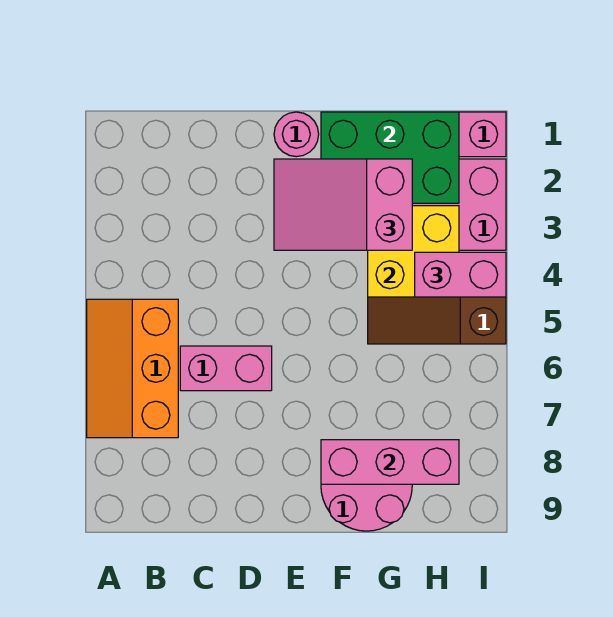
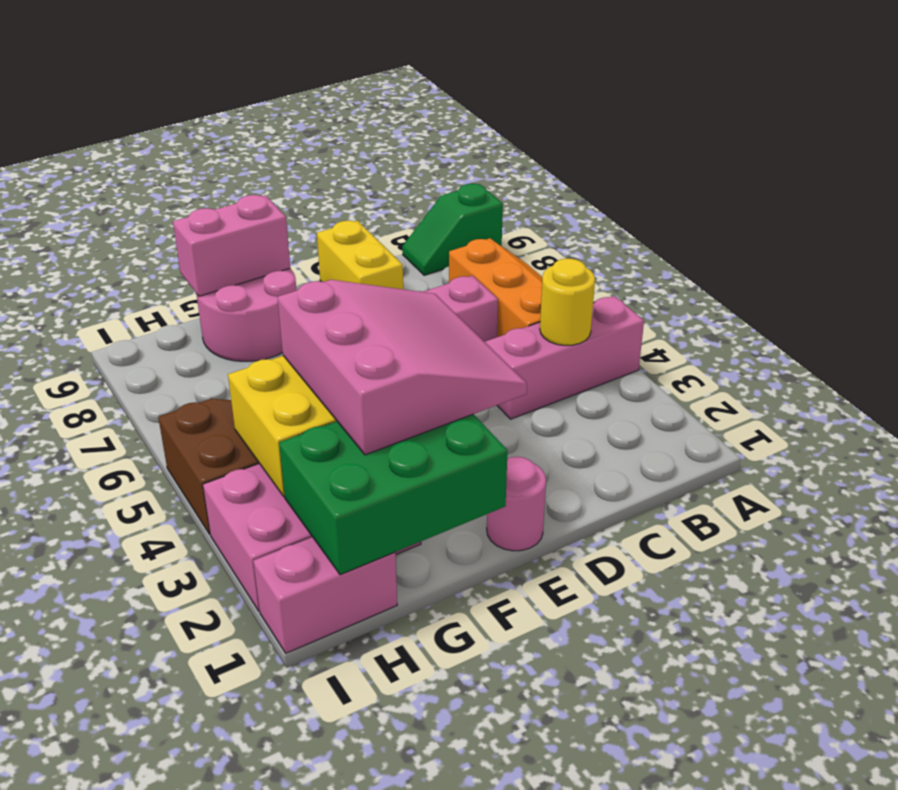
none -> green slope A9:B9 level 1 top A
none -> yellow round brick B4 level 2
none -> yellow brick D8:D9 level 1
pink slope E2:G3 level 3 top G -> pink slope E2:G4 level 3 top G
pink brick F8:H8 level 2 -> pink brick A4:C4 level 1
pink brick H4:I4 level 3 -> pink brick F9:G9 level 2

